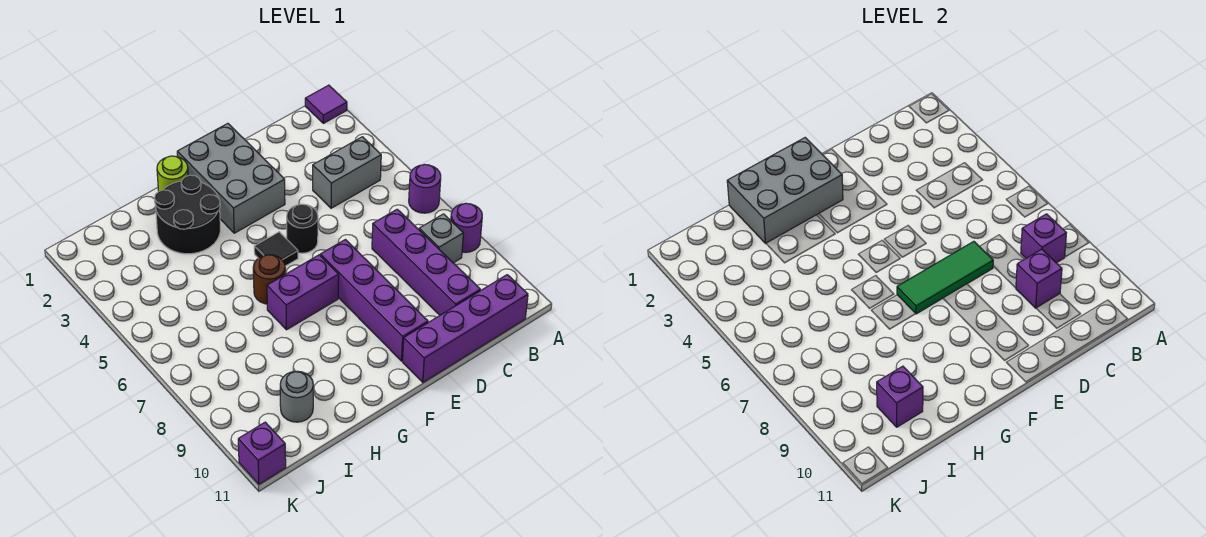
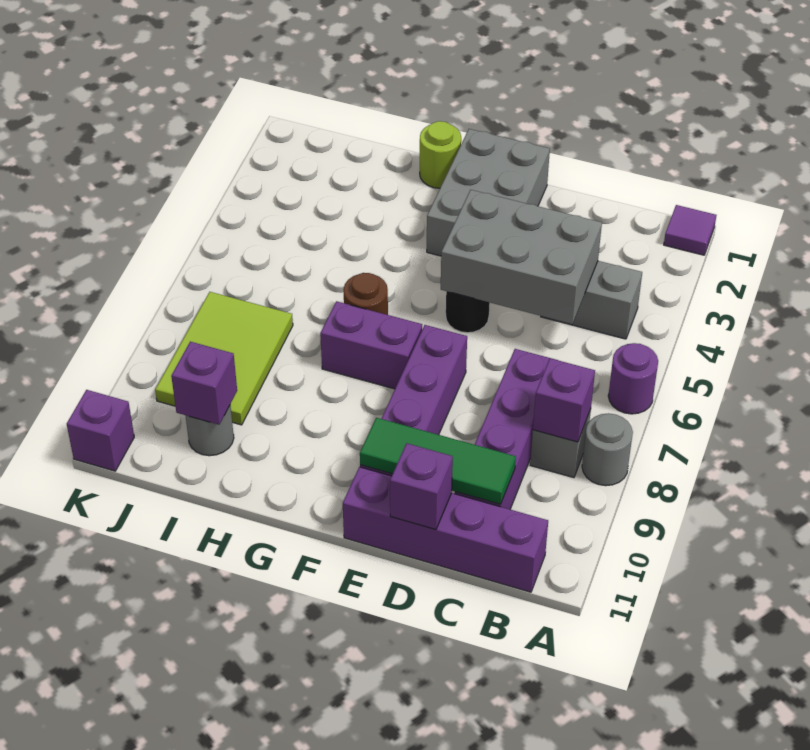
purple round brick A8 level 1 -> grey round brick A8 level 1
purple brick C9 level 2 -> purple brick D11 level 2
green tile D7:F7 level 2 -> green tile C10:E10 level 2
grey brick F1:H2 level 2 -> grey brick C4:E5 level 2
black tile F5 level 1 -> none
black round brick G2:H3 level 1 -> none
none -> lime tile I7:J9 level 1

